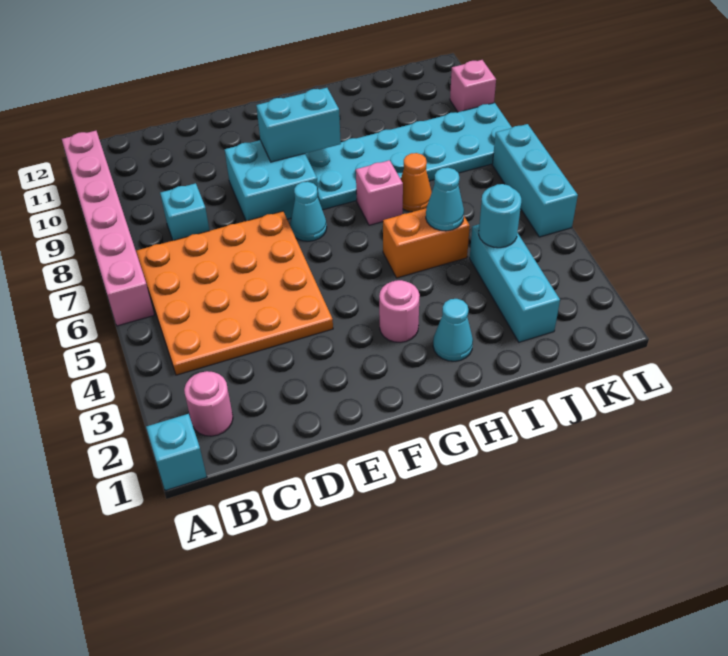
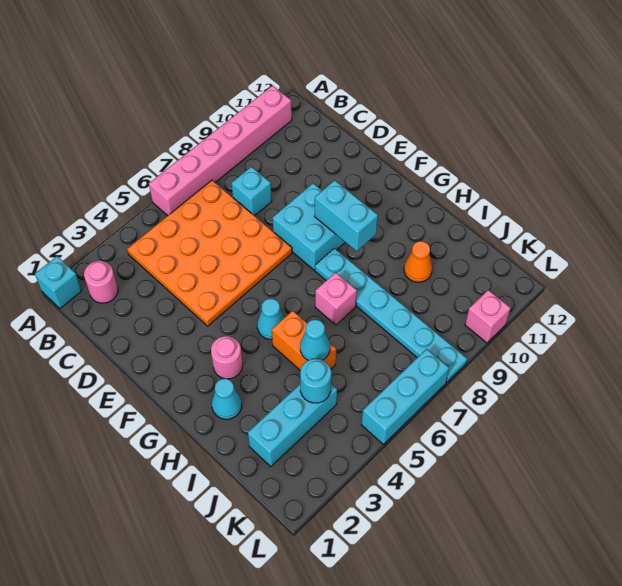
cyan cone F7 level 1 -> cyan cone G5 level 1
cyan plate G8:L9 level 1 -> cyan plate G8:L8 level 1
orange cone I7 level 1 -> orange cone I10 level 1

